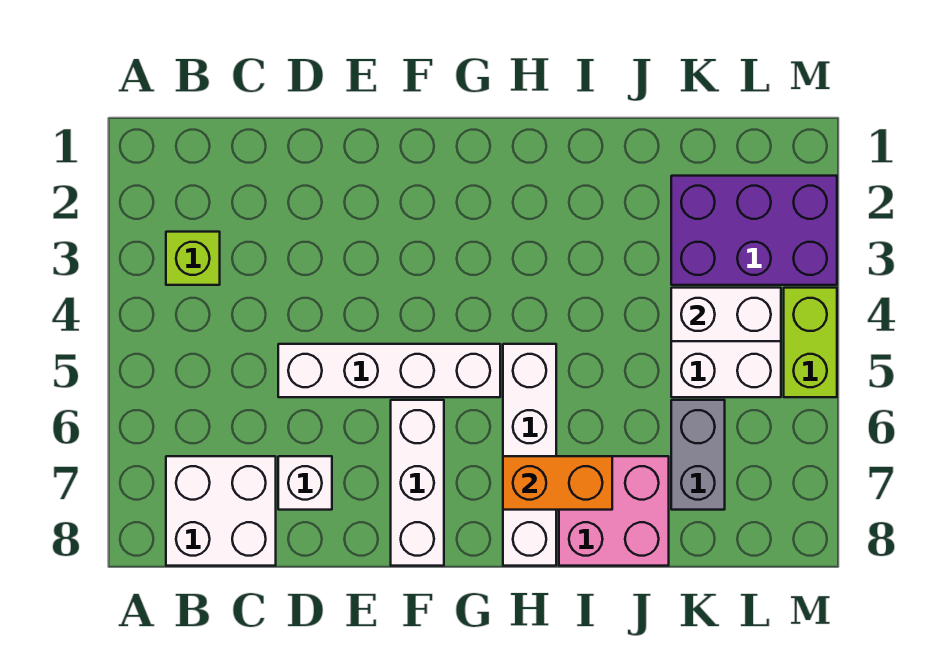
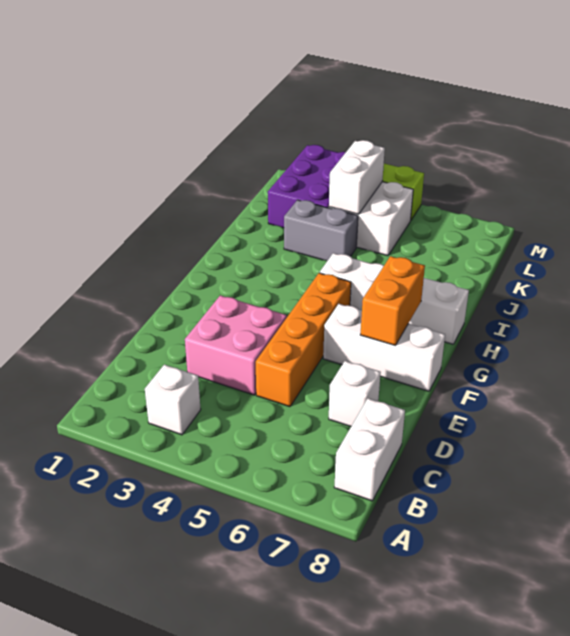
lime brick B3 level 1 -> white brick B3 level 1
white brick B7:C8 level 1 -> white brick B8:C8 level 1
white brick D5:G5 level 1 -> orange brick D5:G5 level 1
orange brick H7:I7 level 2 -> orange brick F7:G7 level 2
pink brick I7:J8 level 1 -> pink brick D3:E4 level 1
grey brick K6:K7 level 1 -> grey brick J3:J4 level 1

